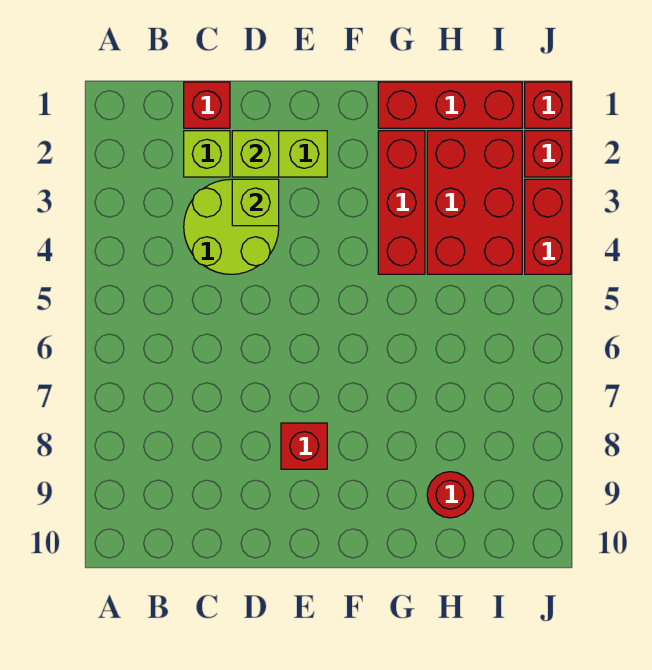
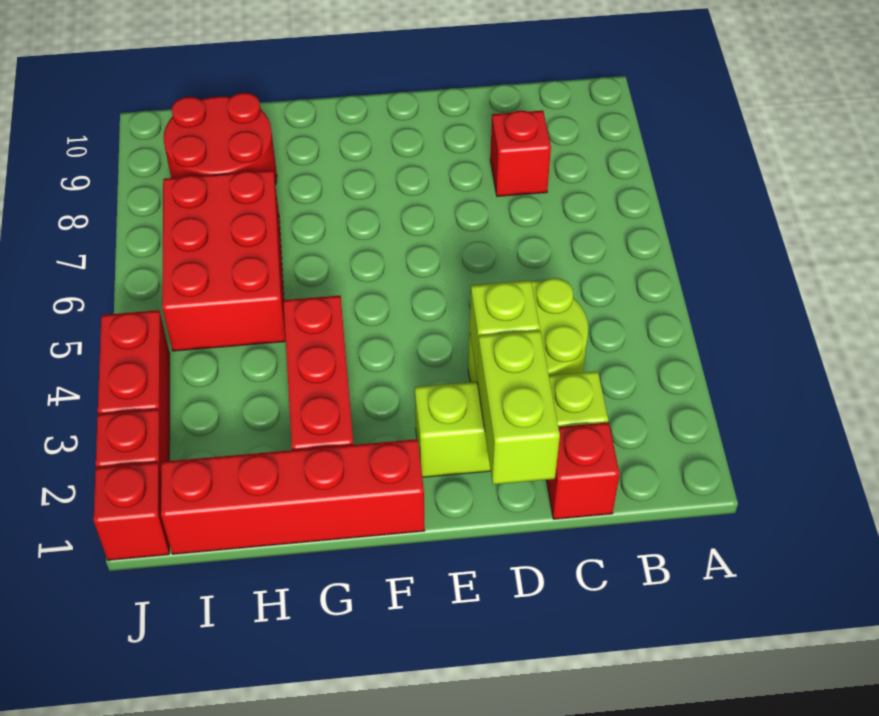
lime brick D2 level 2 -> lime brick D1:D2 level 2
red brick E8 level 1 -> red brick C8 level 1
red brick G1:I1 level 1 -> red brick F1:I1 level 1
red brick H2:I4 level 1 -> red brick H5:I7 level 1
red round brick H9 level 1 -> red round brick H8:I9 level 1

